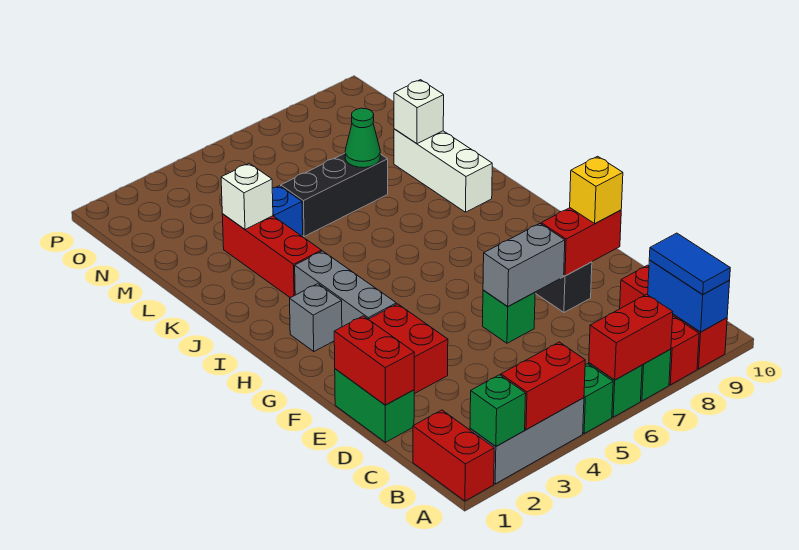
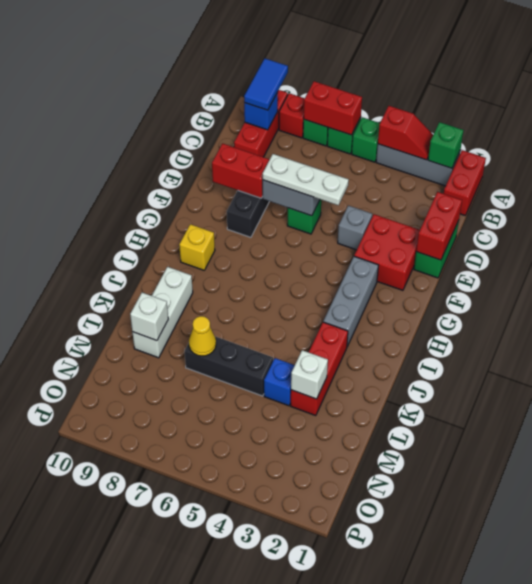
red brick A3:A4 level 2 -> red slope A3:A4 level 2 top 4
blue brick A9:B9 level 2 -> blue brick B9 level 2
none -> white plate E5:E7 level 3
yellow brick E9 level 3 -> yellow brick H9 level 1
grey brick H2 level 1 -> grey brick E4 level 1
green cone L7 level 2 -> yellow cone L7 level 2

